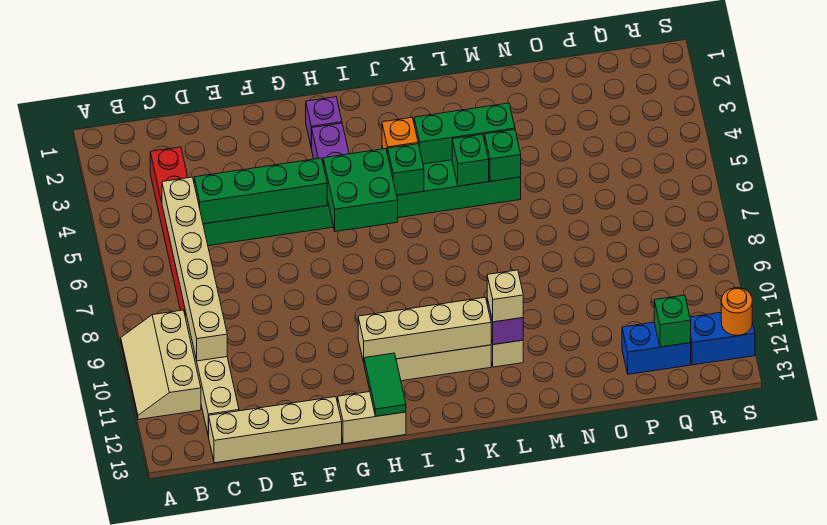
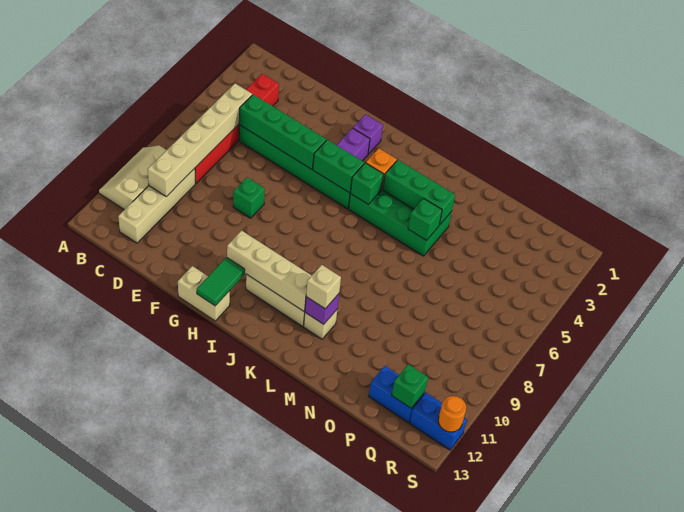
tan brick C13:F13 level 1 -> none
green brick H5:I6 level 2 -> green brick H5:I5 level 2
green brick L5 level 2 -> green brick F8 level 1

